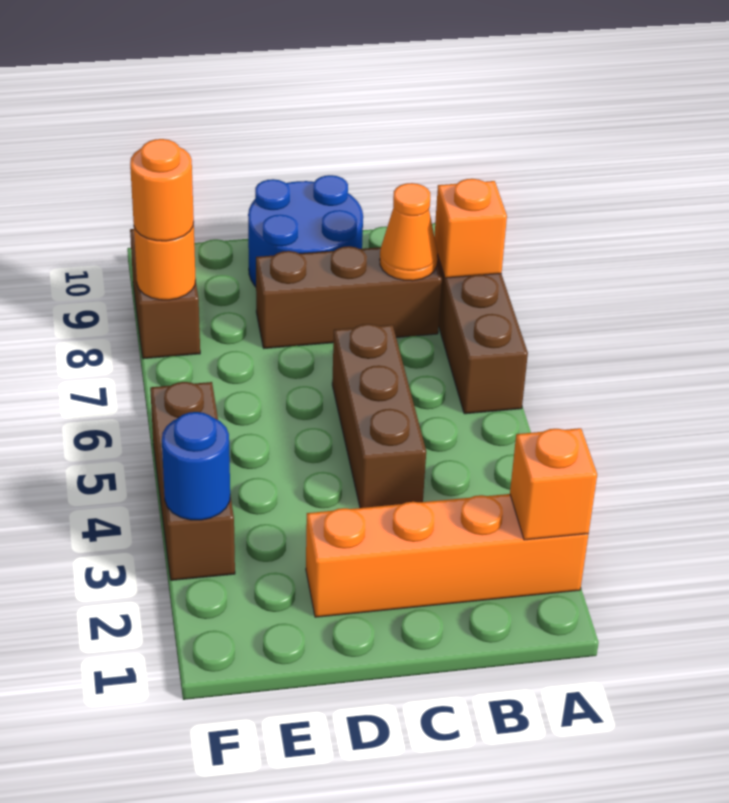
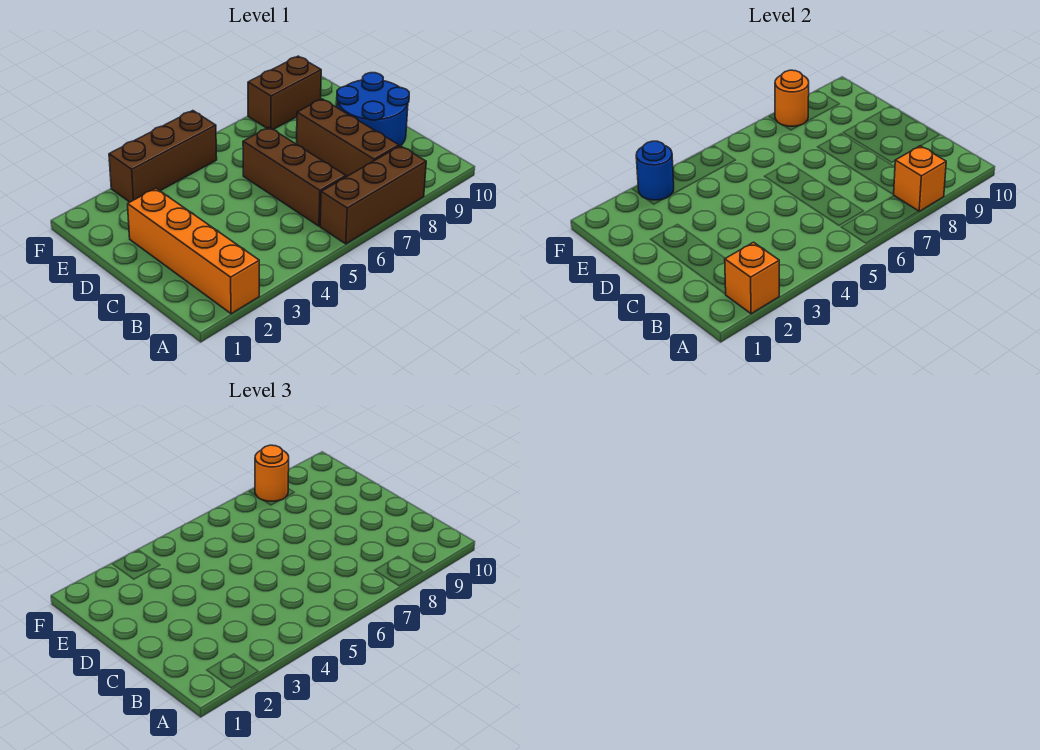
orange cone B8 level 2 -> none
brown brick C4:C6 level 1 -> brown brick B6:D6 level 1

